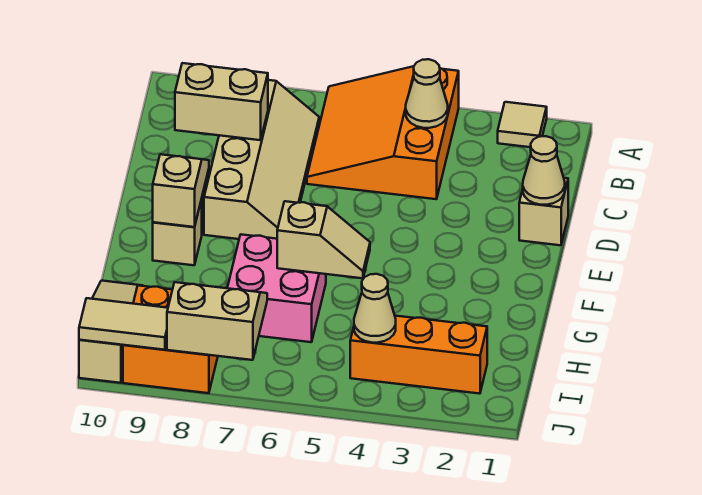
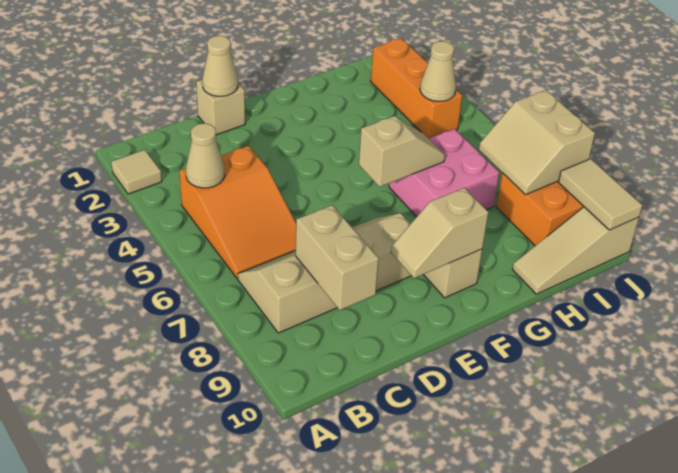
orange slope A4:C6 level 1 top 4 -> orange slope B4:C6 level 1 top 4
tan slope G5:G6 level 2 top 6 -> tan slope F6:G6 level 2 top F

